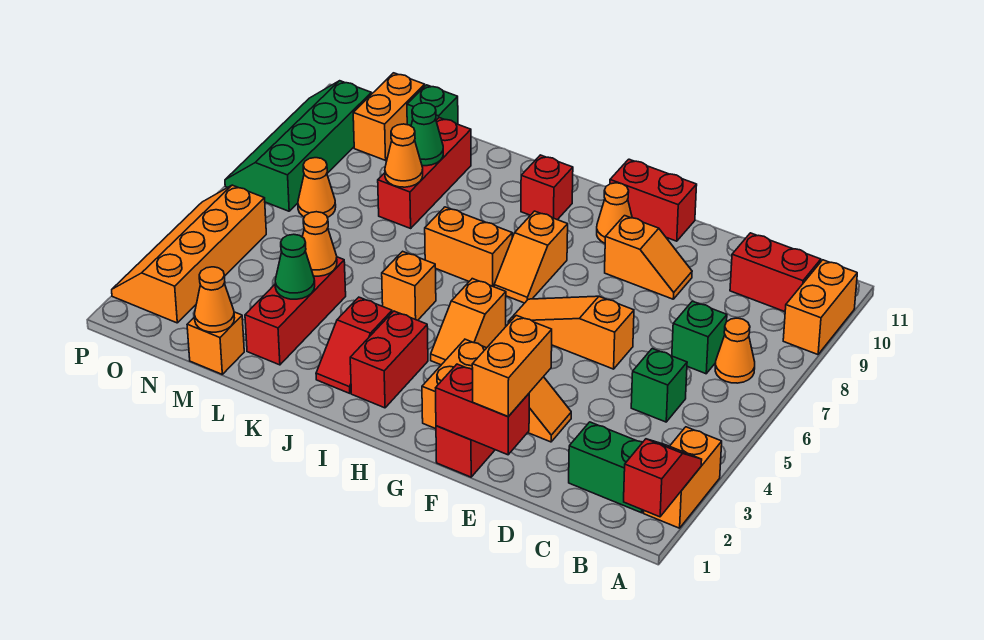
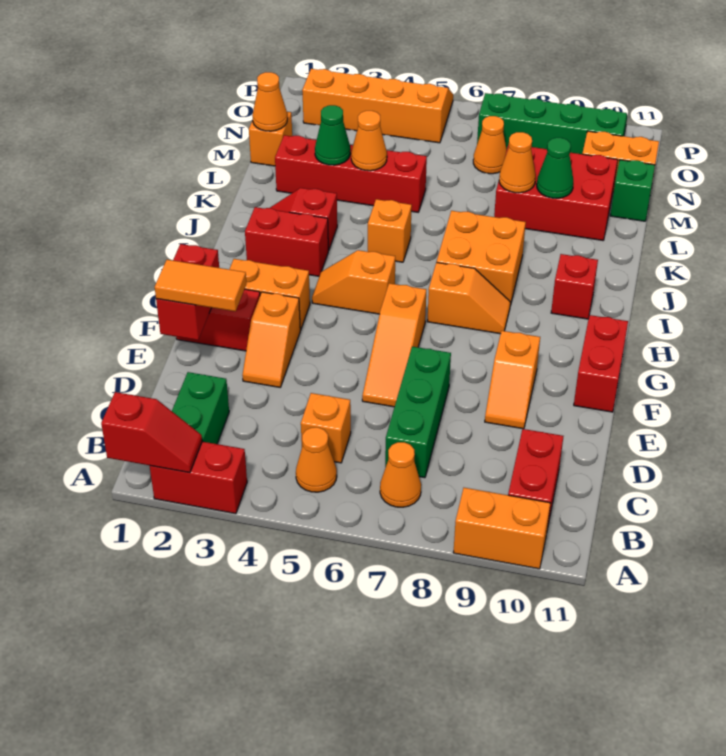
orange brick A2:A3 level 1 -> red brick A2:A3 level 1
green brick C5 level 1 -> orange brick C5 level 1
green brick C7 level 1 -> green brick C7:E7 level 1
orange brick E1:E2 level 3 -> orange tile E1:E2 level 3
orange slope E6:G6 level 1 top E -> orange slope E6:G6 level 1 top G
orange cone G10 level 1 -> orange cone B5 level 1
orange slope H7:H8 level 1 top 8 -> orange slope H7:H8 level 1 top 7
orange brick I7:J7 level 1 -> orange brick I7:J8 level 1
red brick L2:L4 level 1 -> red brick L2:L5 level 1
red brick L8:L10 level 1 -> red brick L8:M10 level 1

